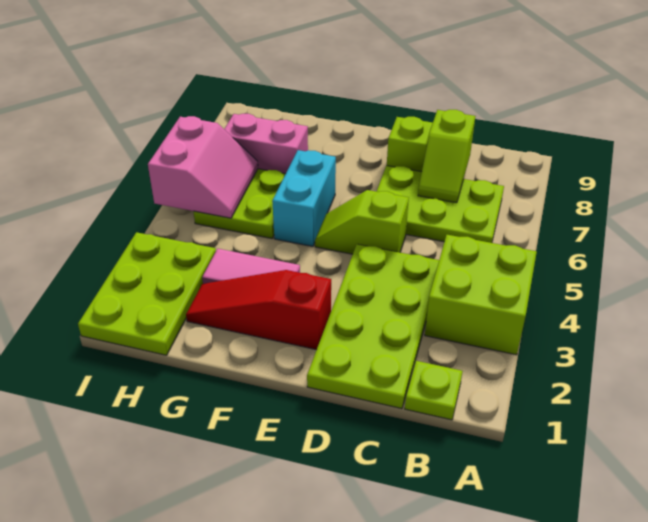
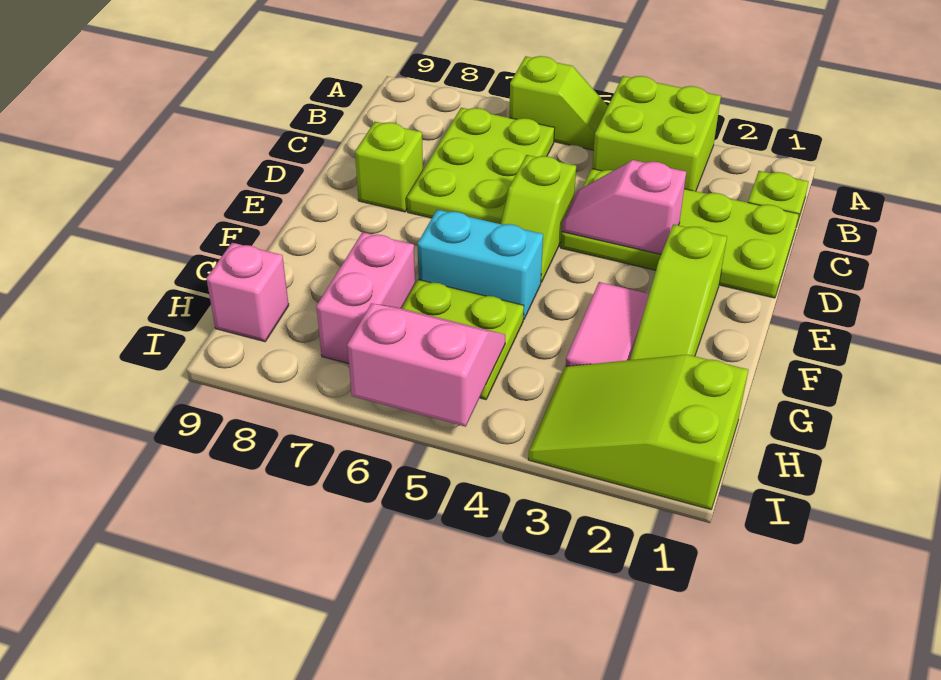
lime slope C7:C8 level 2 top 8 -> lime slope A5:A6 level 1 top 6
none -> pink slope D3:D4 level 2 top 3
red slope E2:G2 level 1 top E -> lime slope E2:G2 level 1 top E
lime plate H1:I3 level 1 -> lime slope H1:I3 level 1 top 1
none -> pink brick H9 level 1

